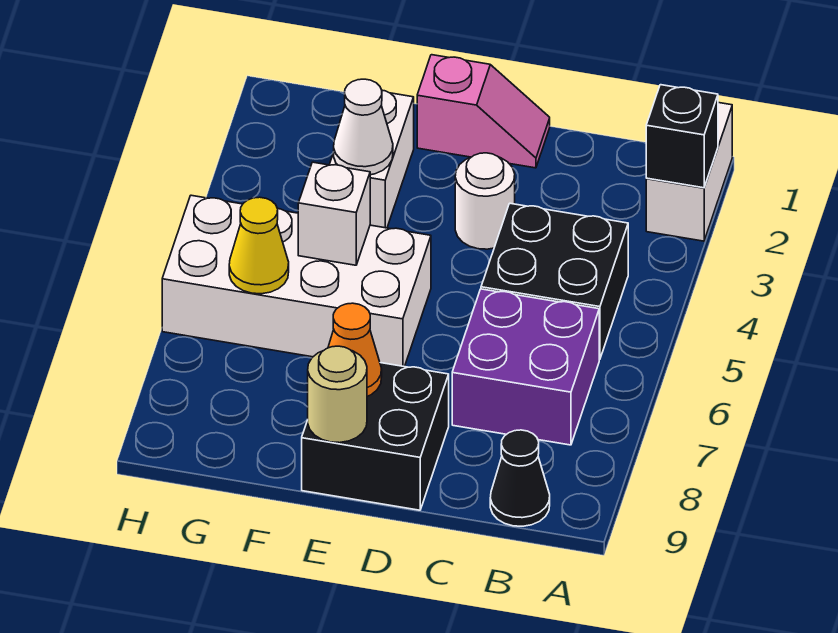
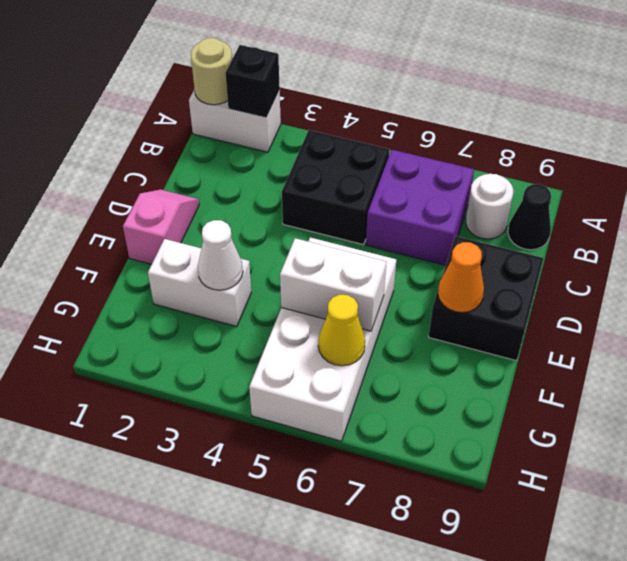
white round brick D3 level 1 -> white round brick B8 level 1
tan round brick E9 level 2 -> tan round brick A1 level 2
white brick F5 level 2 -> white brick F5:F6 level 2

